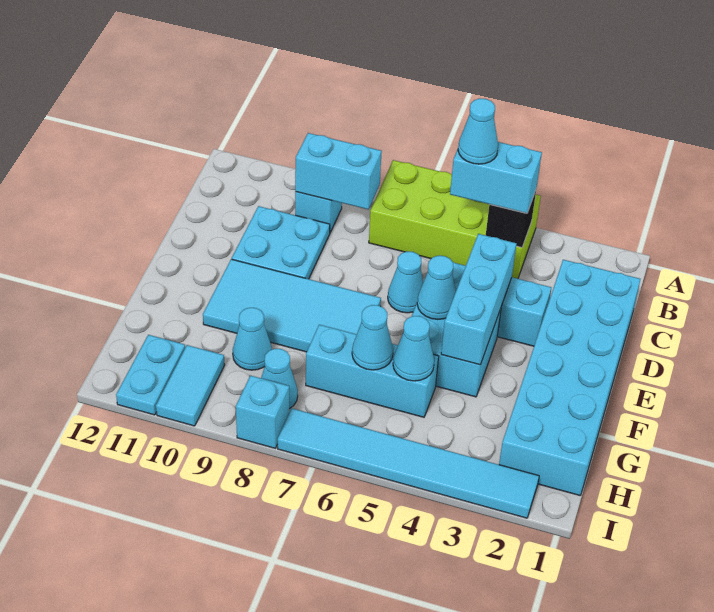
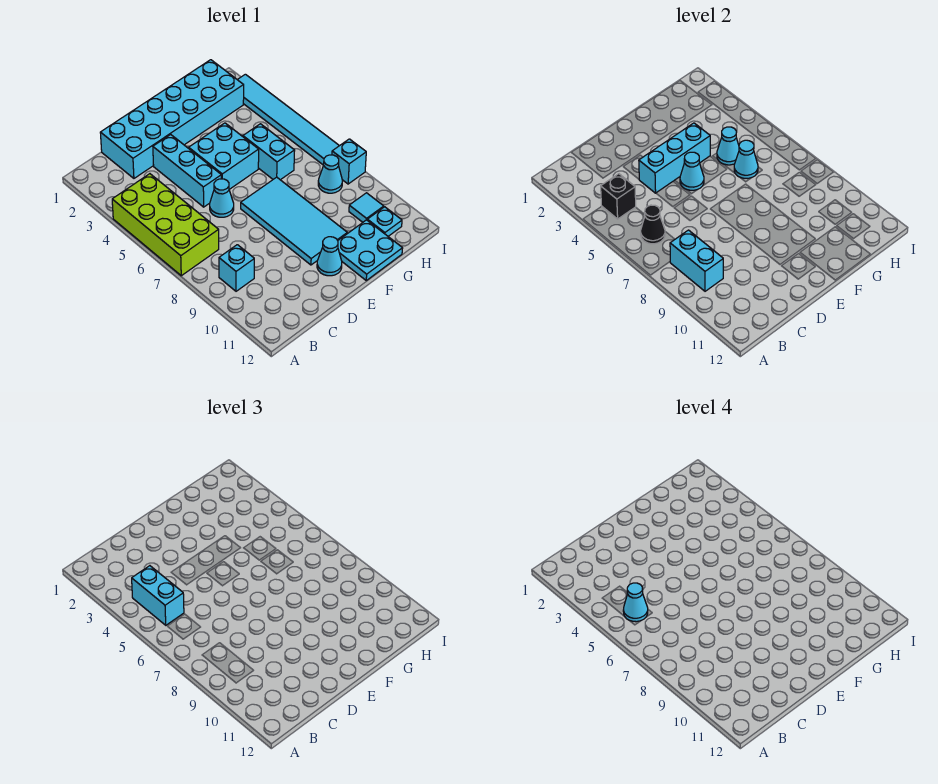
none -> black cone B6 level 2
cyan plate C9:D10 level 1 -> cyan plate F11:G12 level 1
cyan brick G5:G7 level 1 -> cyan brick G5:G6 level 1
cyan cone G9 level 1 -> cyan cone E11 level 1
cyan tile H10:I10 level 1 -> cyan tile H10 level 1
cyan plate H11:I11 level 1 -> cyan plate H11 level 1

